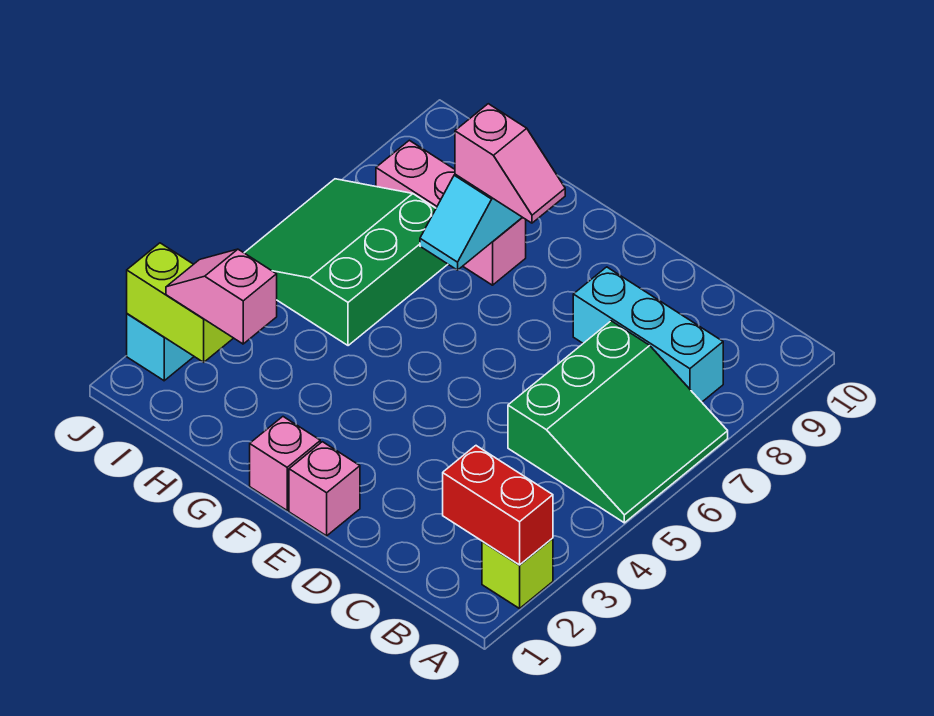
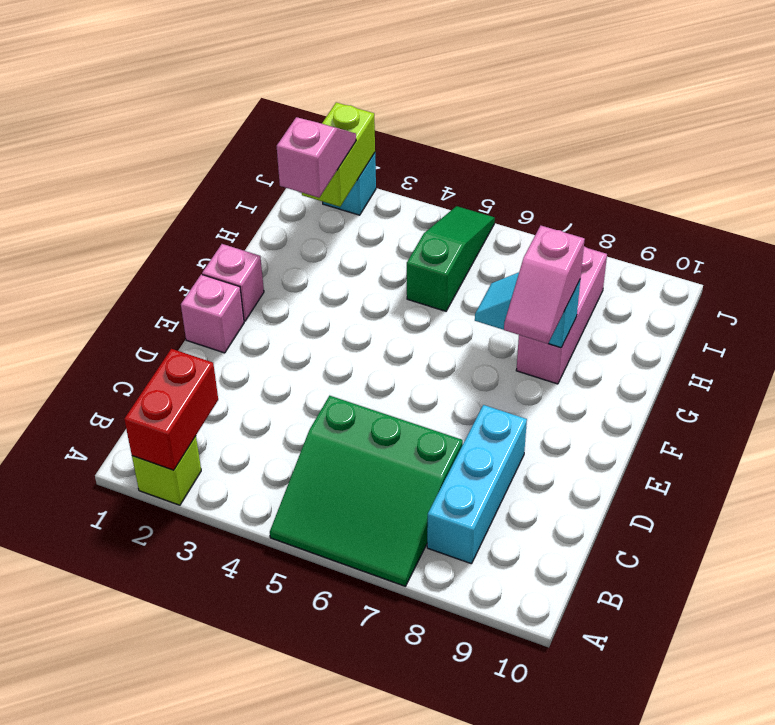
green slope H5:J7 level 1 top H -> green slope H5:J5 level 1 top H

